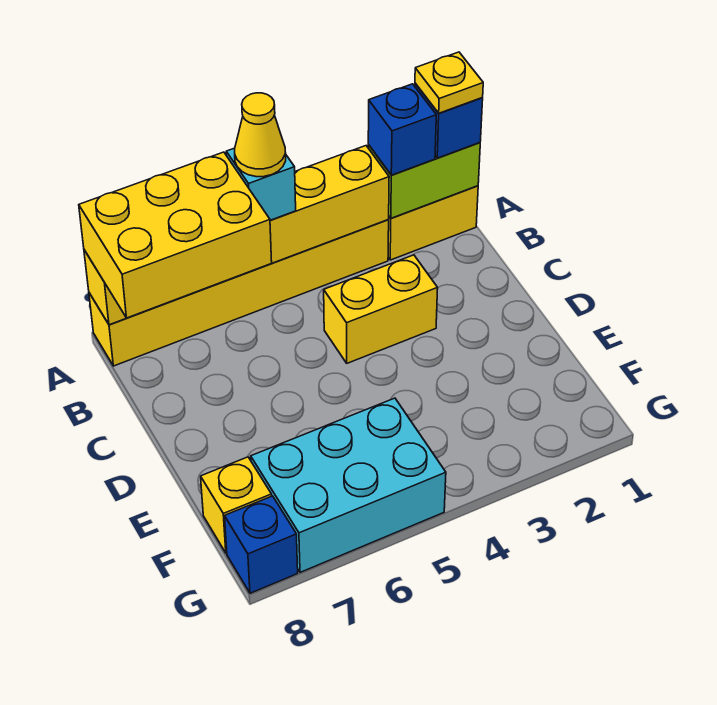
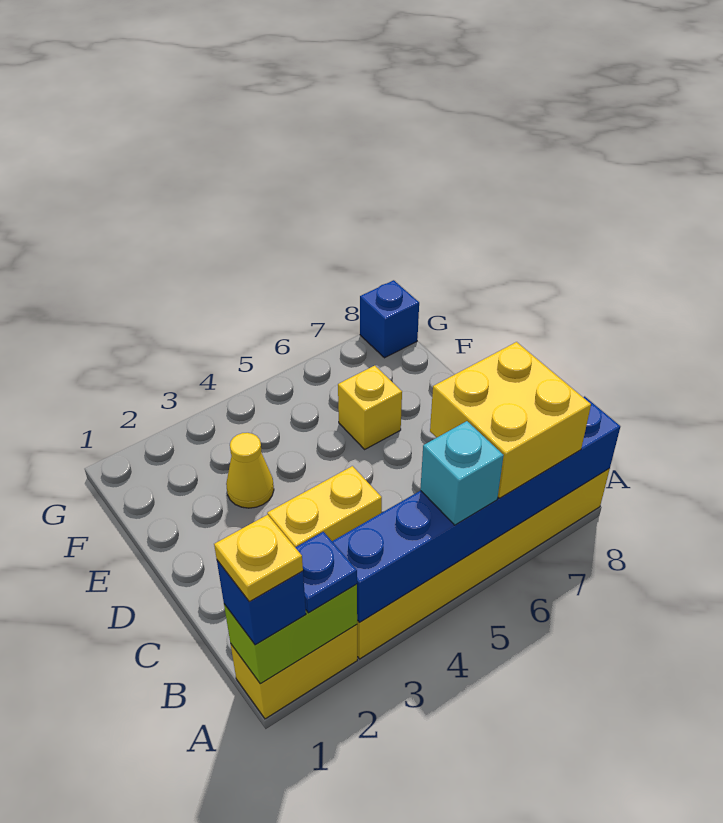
blue brick A2 level 3 -> blue plate A2 level 3
yellow brick A3:A8 level 2 -> blue brick A3:A8 level 2
yellow cone A5 level 4 -> yellow cone E3 level 1
yellow brick A6:B8 level 3 -> yellow brick A6:B7 level 3
cyan brick F5:G7 level 1 -> none
yellow brick F8 level 1 -> yellow brick E6 level 1

